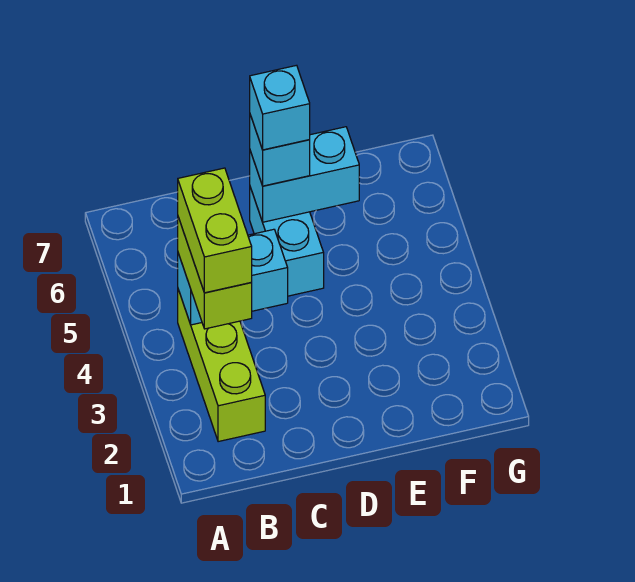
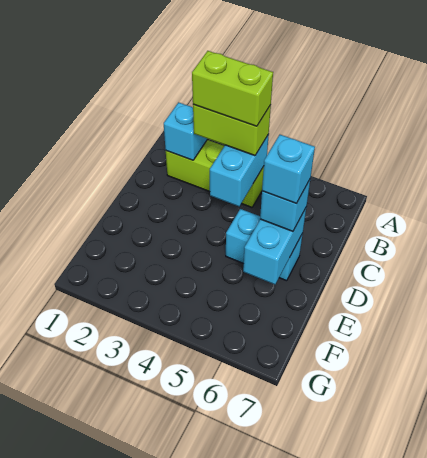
none -> cyan brick B2 level 2

